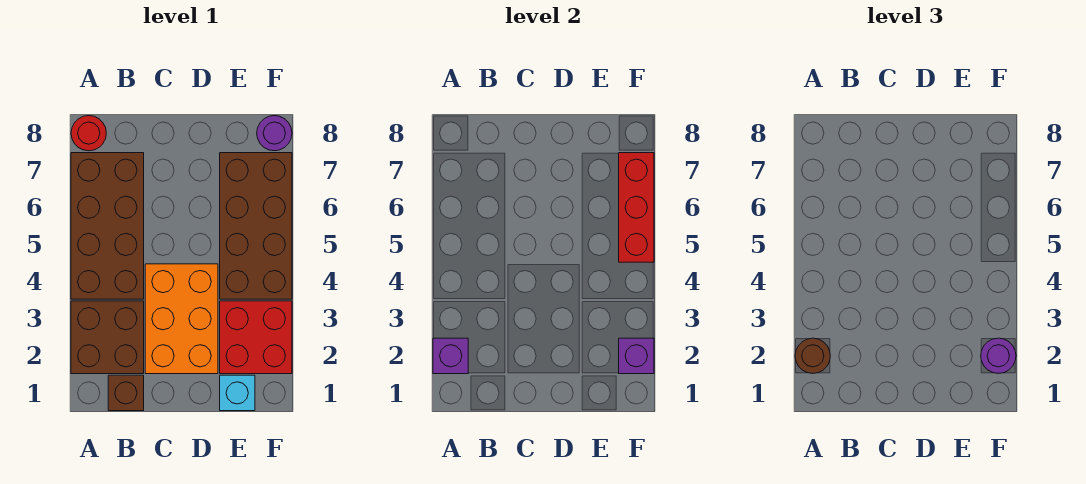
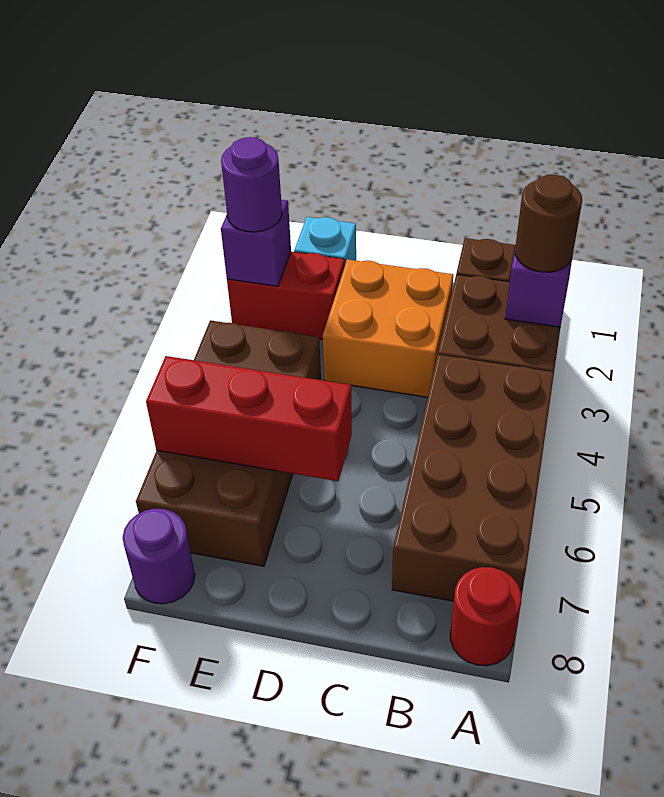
orange brick C2:D4 level 1 -> orange brick C2:D3 level 1
red brick E2:F3 level 1 -> red brick E2:F2 level 1
red brick F5:F7 level 2 -> red brick D6:F6 level 2

